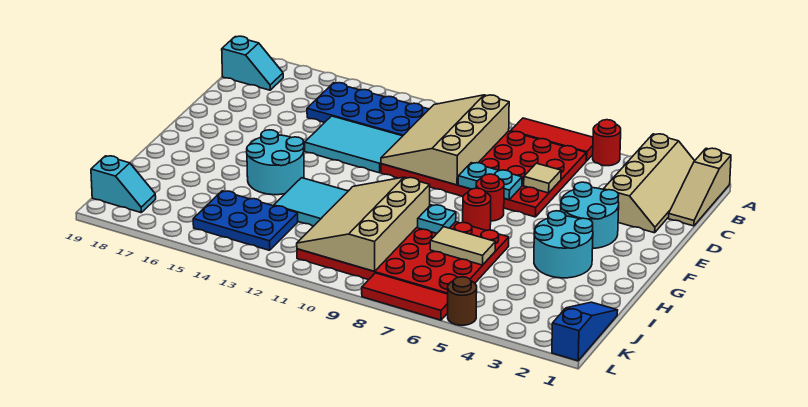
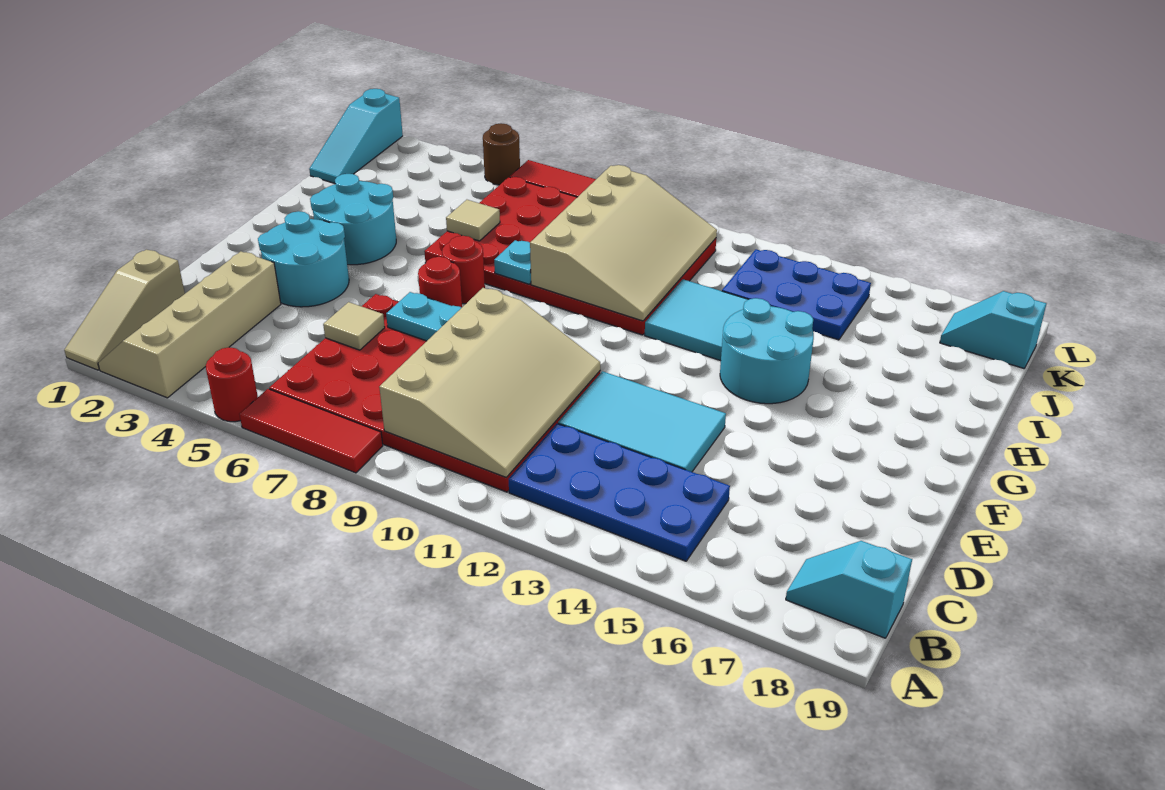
tan slope A1:C1 level 1 top A -> tan slope A1:C1 level 1 top C
tan tile I6:I7 level 2 -> tan tile I6 level 2
blue slope J1:L1 level 1 top L -> cyan slope J1:L1 level 1 top L

